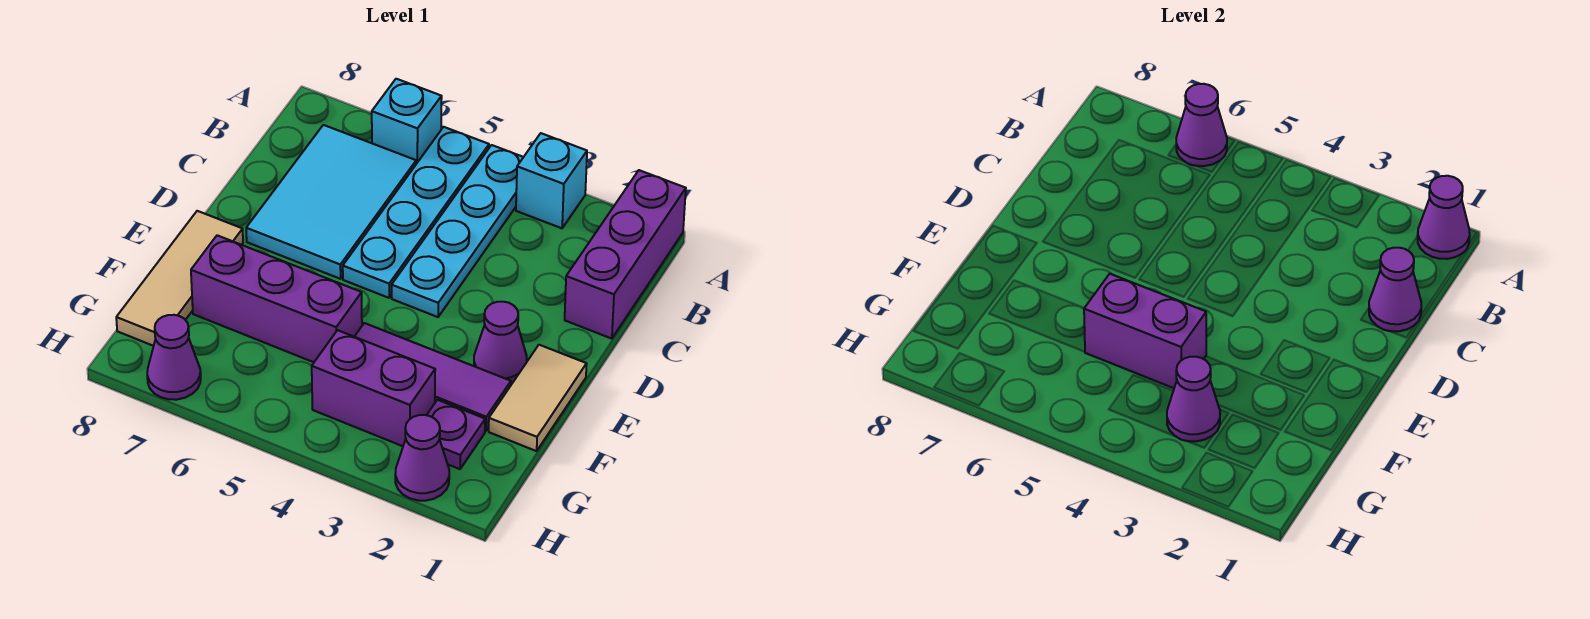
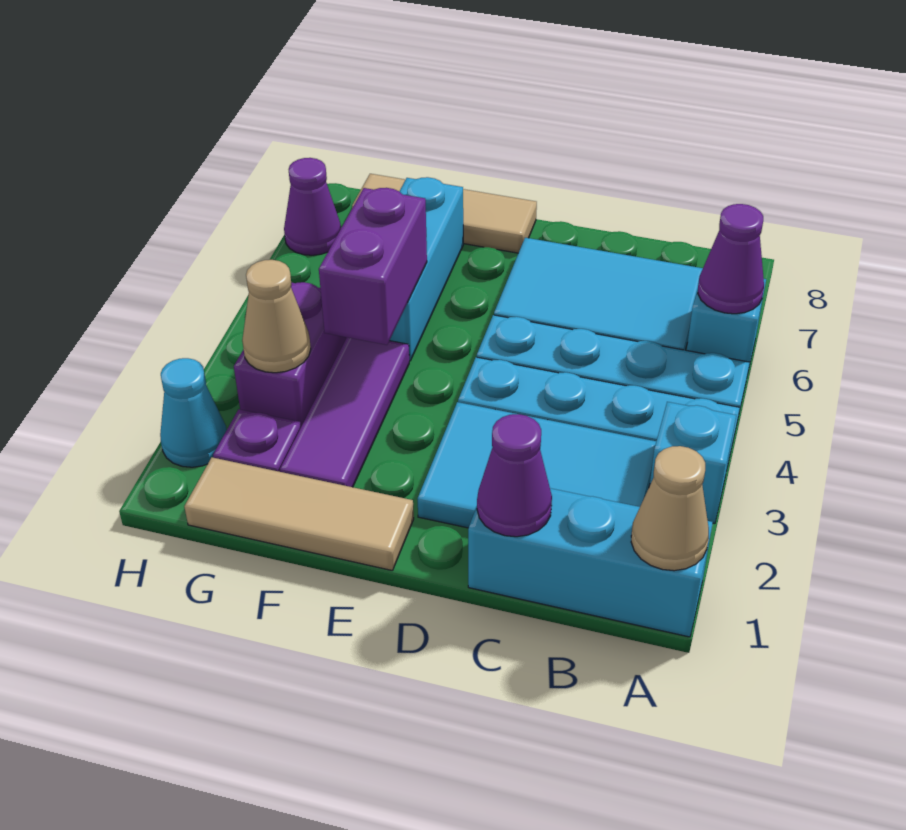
purple brick A1:C1 level 1 -> cyan brick A1:C1 level 1
purple cone A1 level 2 -> tan cone A1 level 2
none -> cyan tile B2:D3 level 1
tan tile E1:F1 level 1 -> tan tile E1:G1 level 1
purple cone E2 level 1 -> none
purple brick F5:F7 level 1 -> cyan brick F5:F7 level 1
purple cone G3 level 2 -> tan cone G3 level 2
purple cone H2 level 1 -> cyan cone H2 level 1

